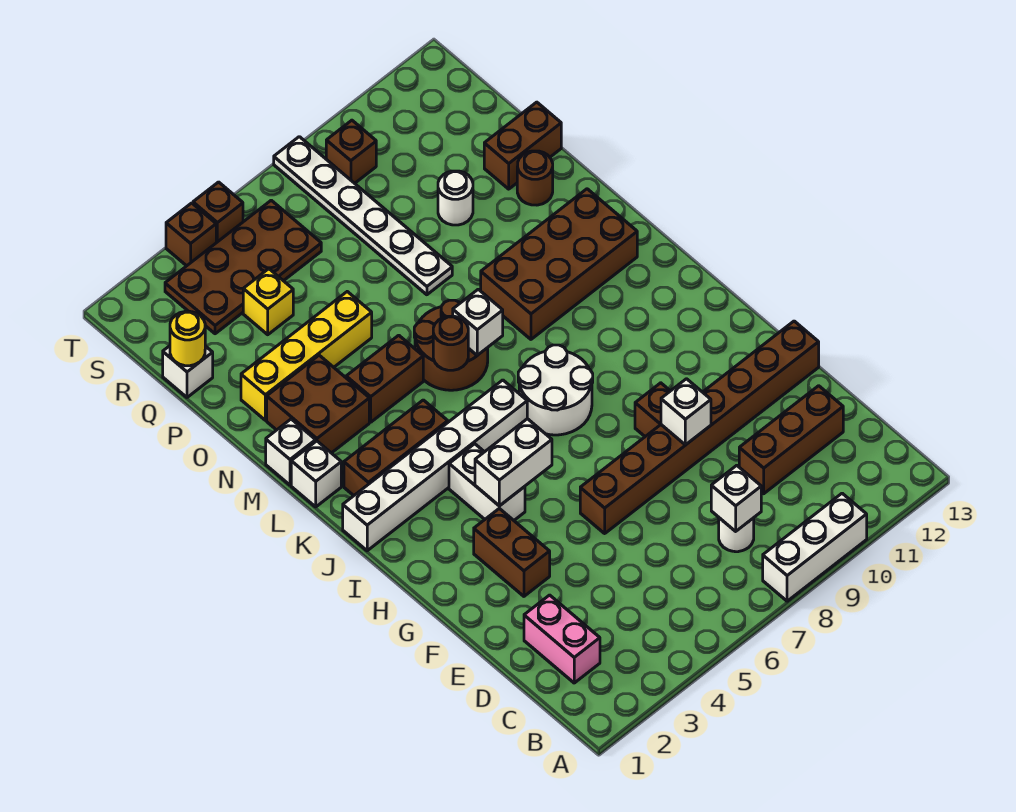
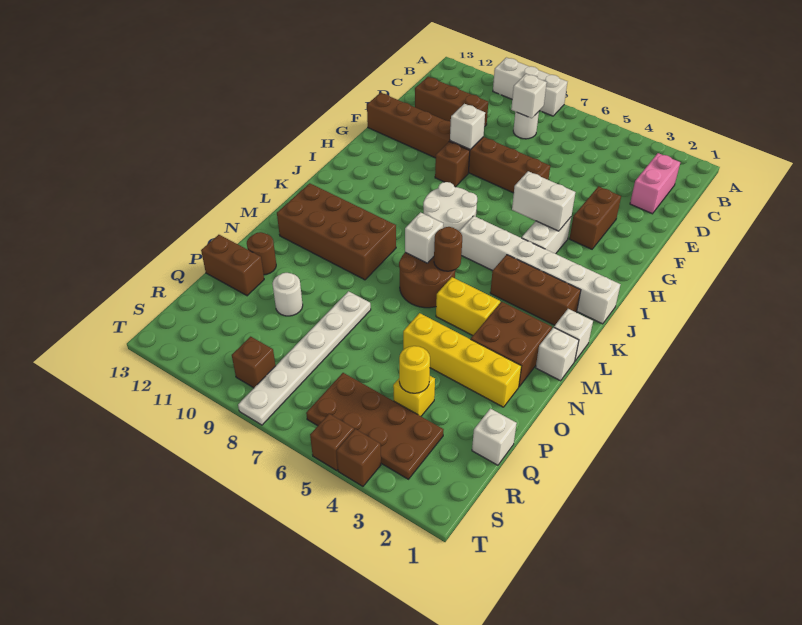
brown brick M4:M5 level 1 -> yellow brick M4:M5 level 1
yellow round brick Q1 level 2 -> yellow round brick Q4 level 2

